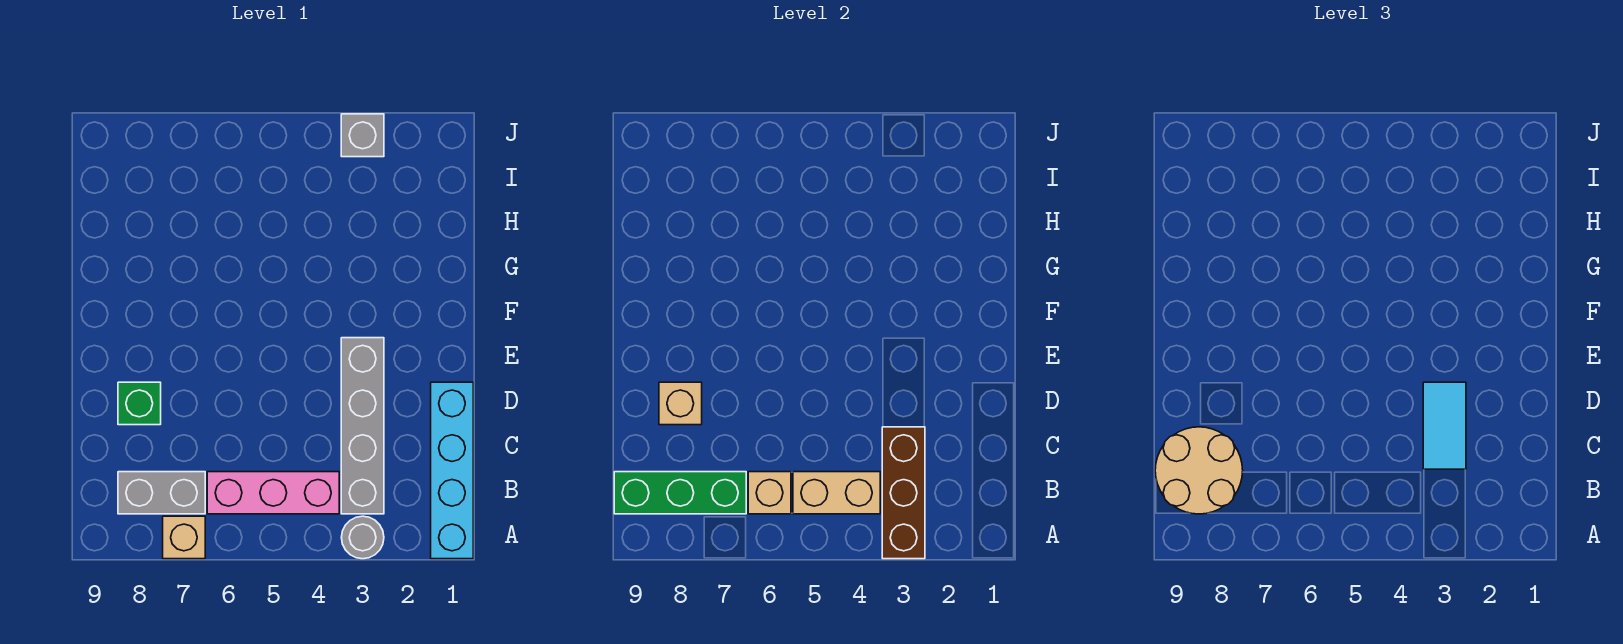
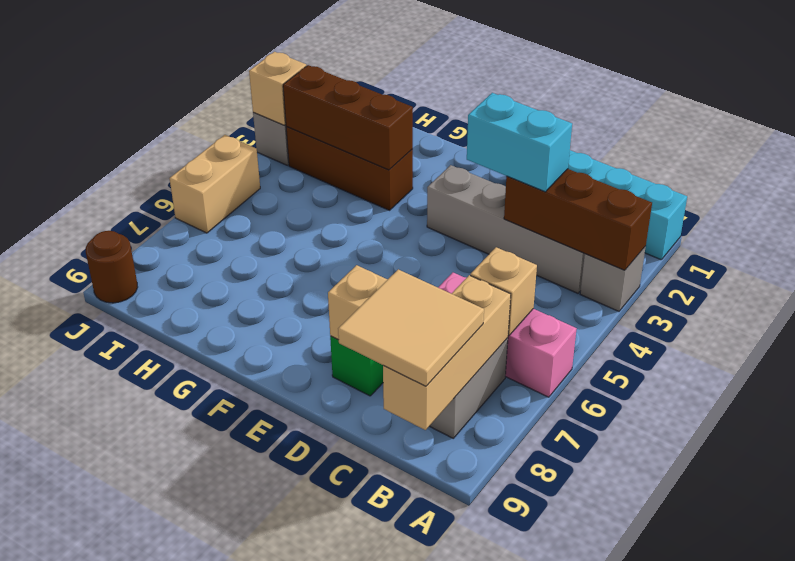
grey round brick A3 level 1 -> grey brick A3 level 1
tan brick A7 level 1 -> tan brick J3 level 2
pink brick B4:B6 level 1 -> pink brick A6:C6 level 1
tan brick B4:B5 level 2 -> tan brick J5:J6 level 1
green brick B7:B9 level 2 -> tan brick B7:B9 level 2
tan round brick B8:C9 level 3 -> tan tile B8:C9 level 3
cyan tile C3:D3 level 3 -> cyan brick C3:D3 level 3
none -> brown brick G3:I3 level 1
none -> brown brick G3:I3 level 2
none -> brown round brick J9 level 1

